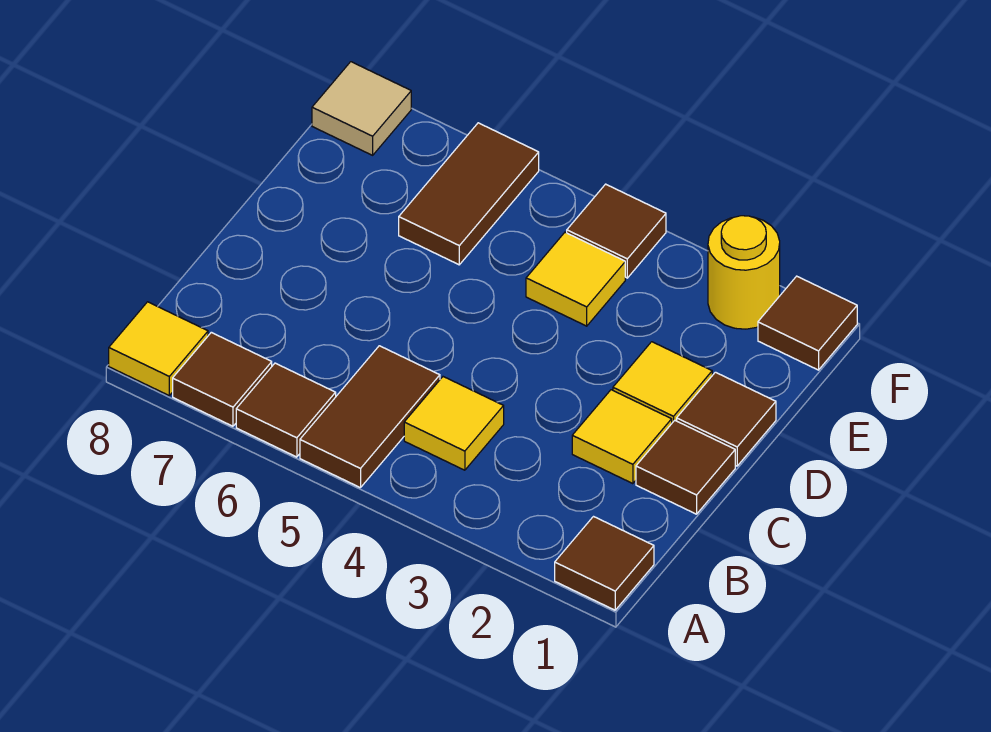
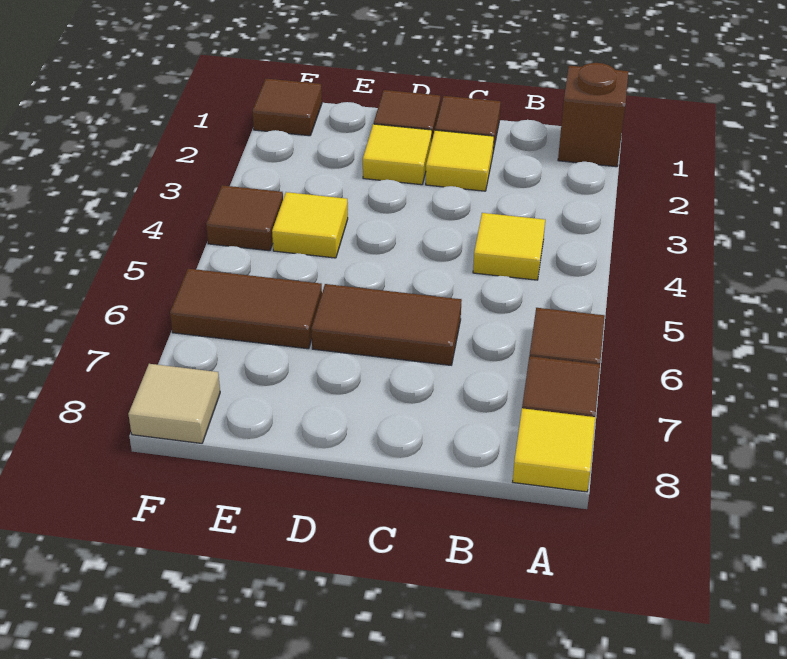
brown tile A1 level 1 -> brown brick A1 level 1
brown tile A5:B5 level 1 -> brown tile C6:D6 level 1
yellow round brick F2 level 1 -> none

